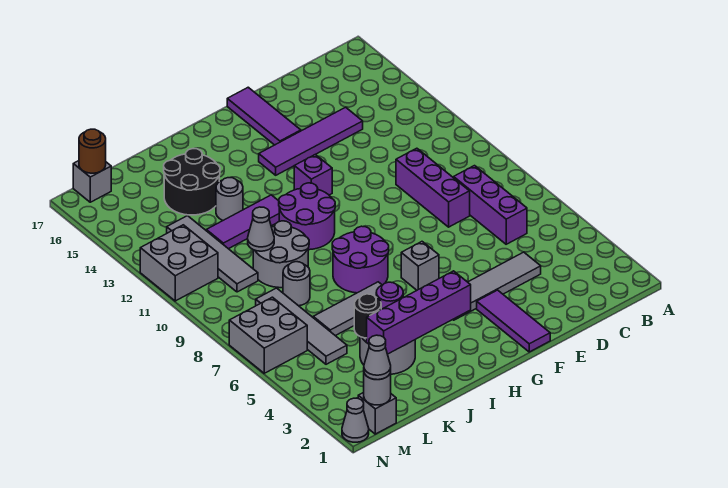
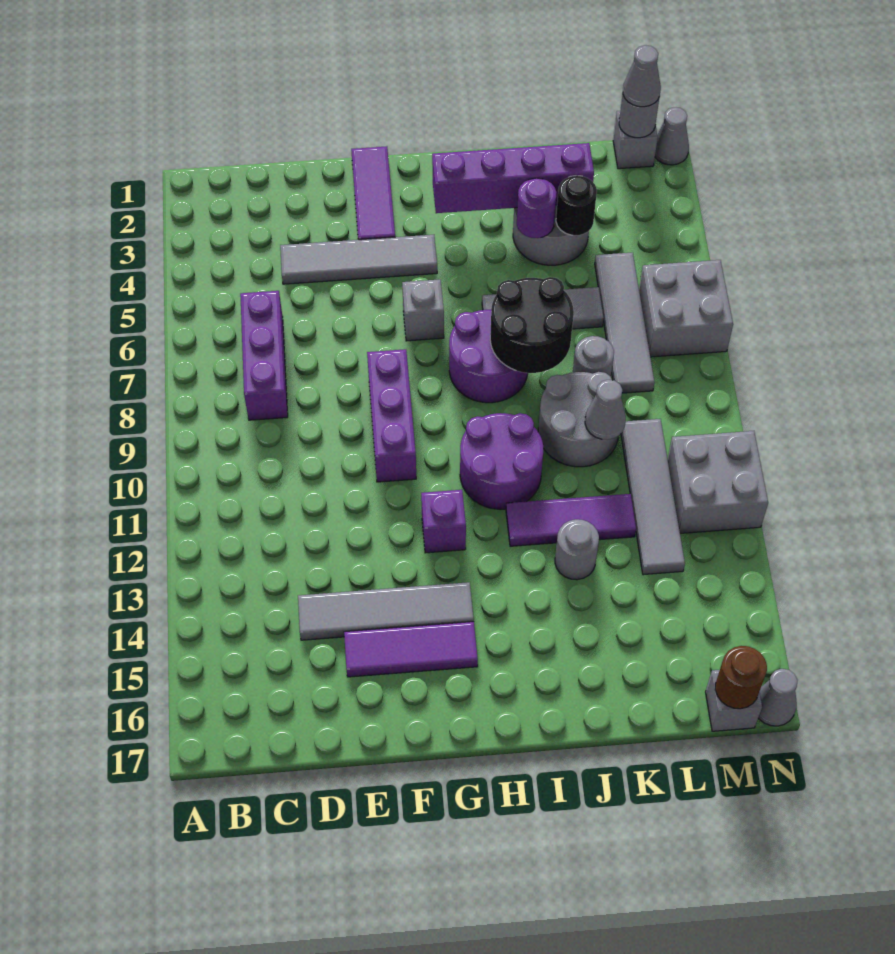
purple brick D8:D10 level 1 -> purple brick F8:F10 level 1
purple tile D14:G14 level 1 -> grey tile D14:G14 level 1
purple tile F15:F17 level 1 -> purple tile E15:G15 level 1
black round brick J14:K15 level 1 -> black round brick I7:J8 level 2
none -> grey cone N17 level 1

